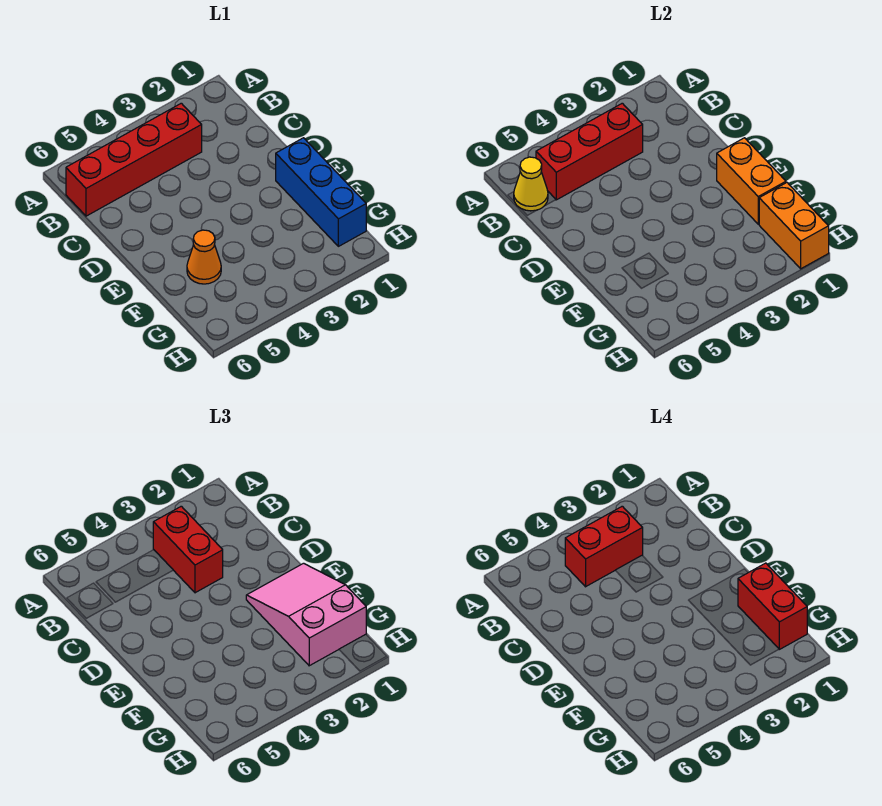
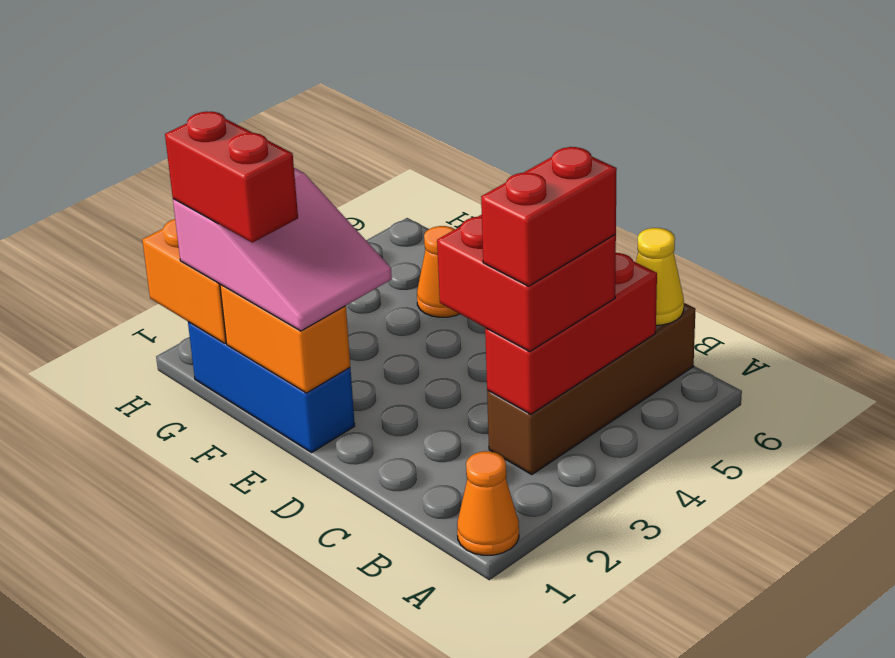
none -> orange cone A1 level 1
red brick B3:B6 level 1 -> brown brick B3:B6 level 1
red brick B3:C3 level 3 -> red brick B3:C4 level 3

